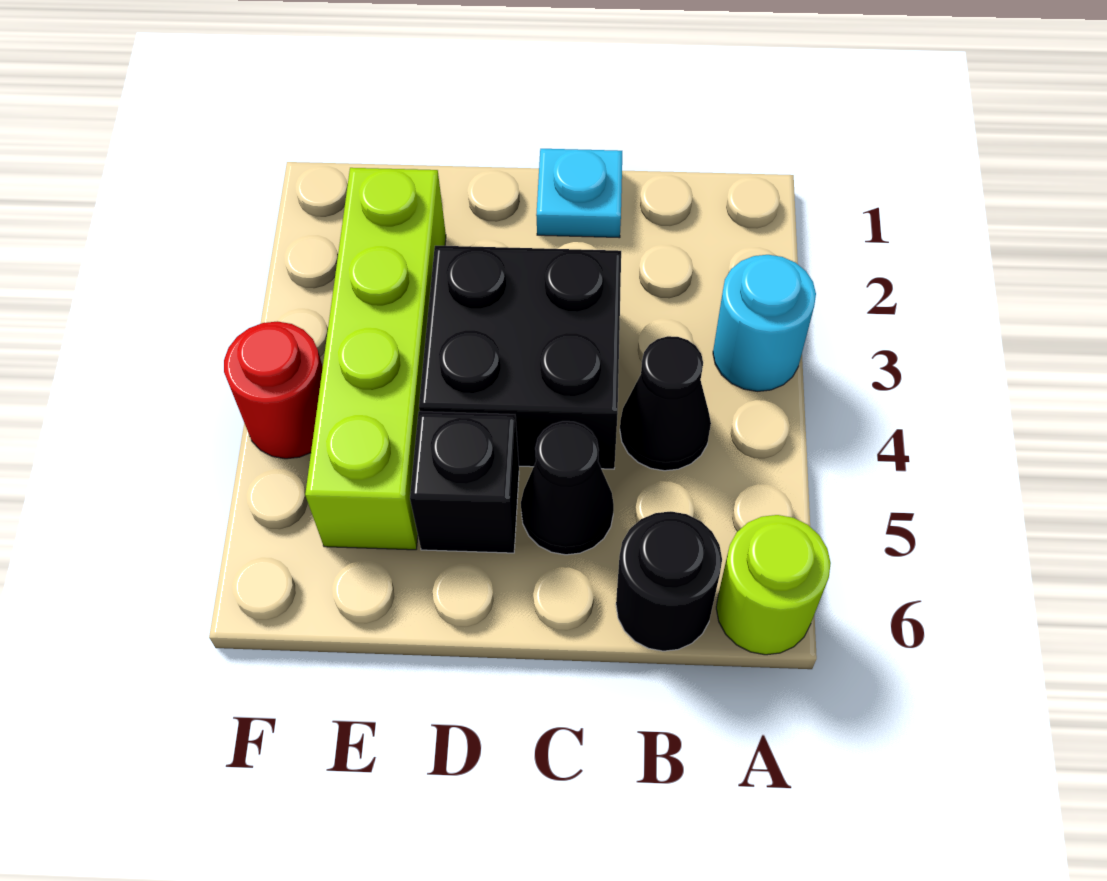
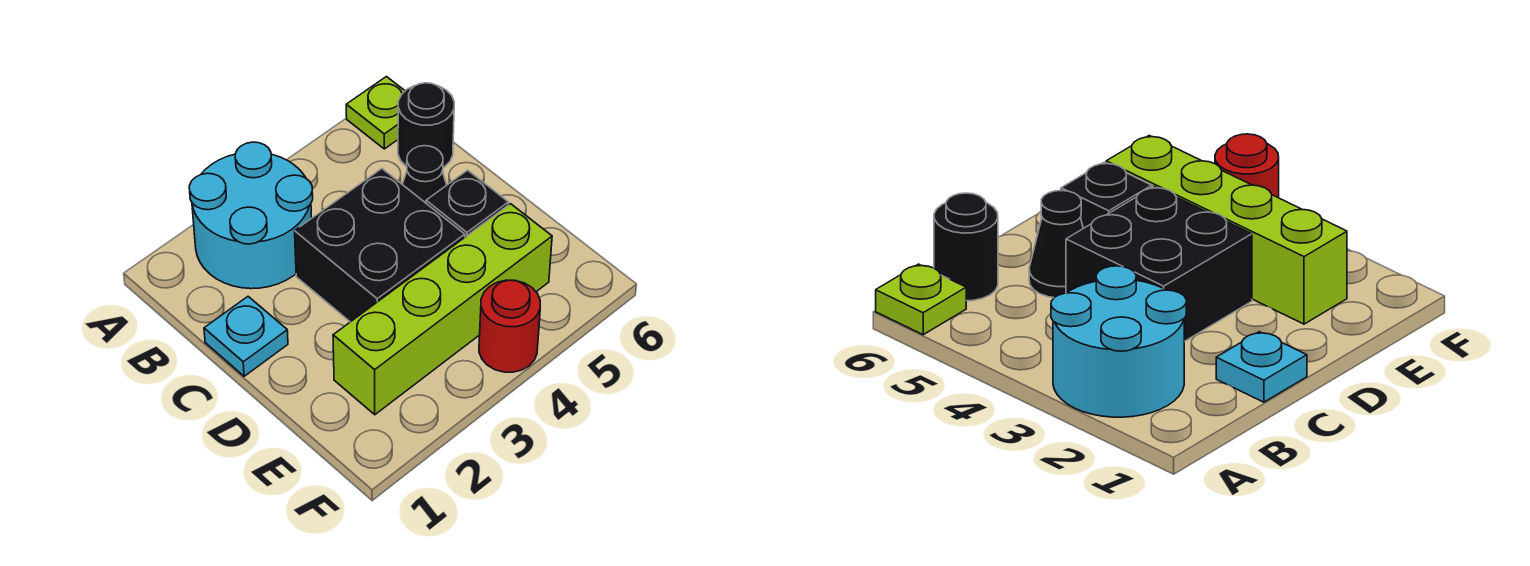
cyan round brick A3 level 1 -> cyan round brick A2:B3 level 1
lime round brick A6 level 1 -> lime plate A6 level 1
black cone B4 level 1 -> none

